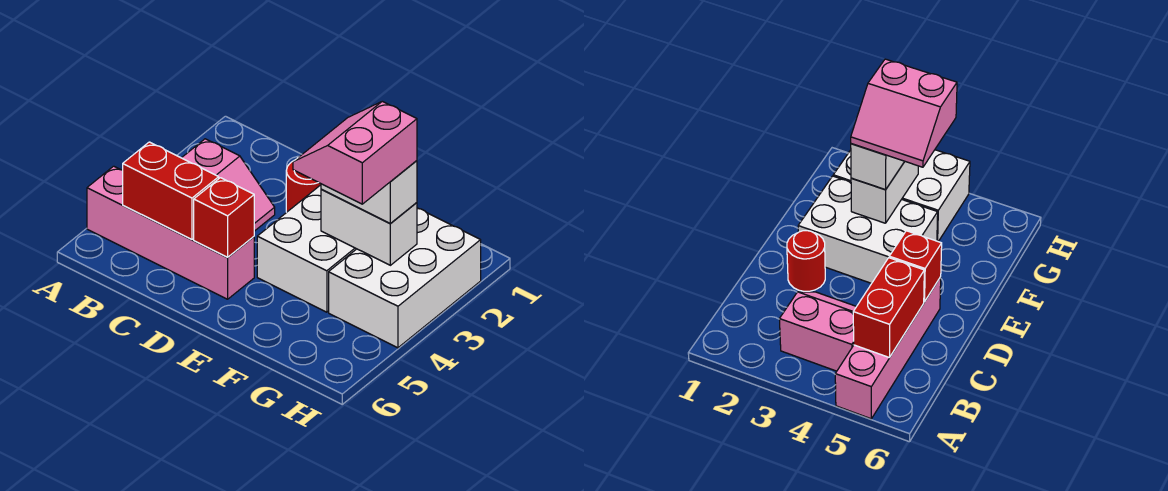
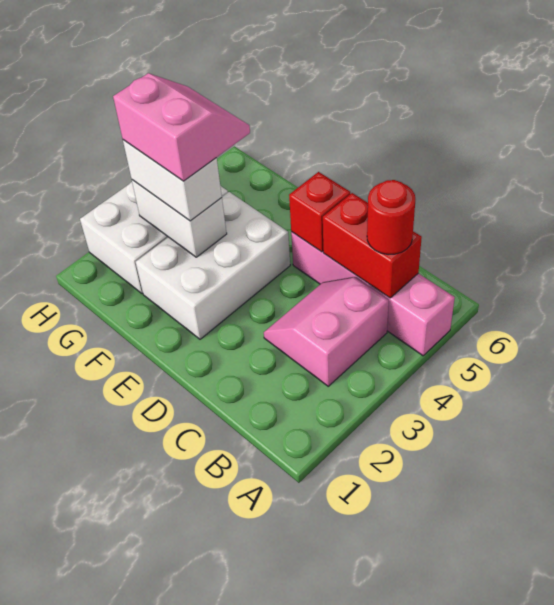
red round brick D2 level 1 -> red round brick B5 level 3
pink slope F3:G4 level 4 top G -> pink slope F3:G4 level 4 top 3

